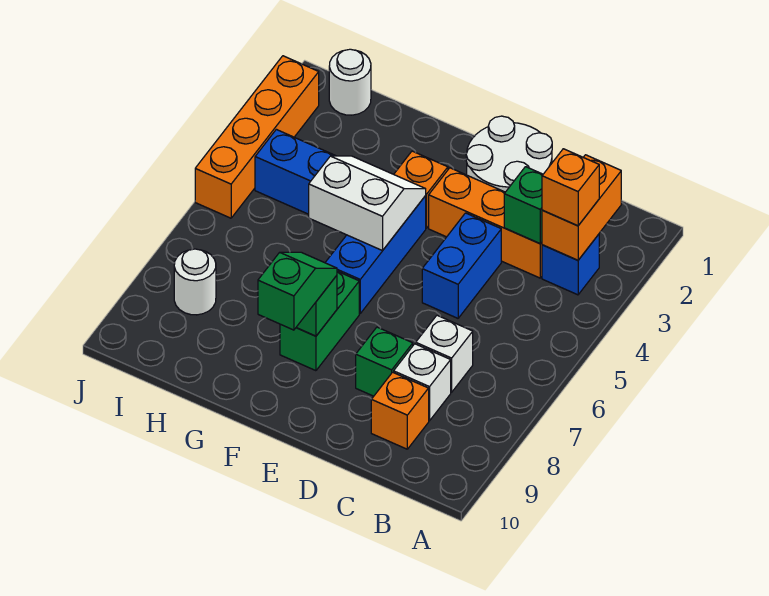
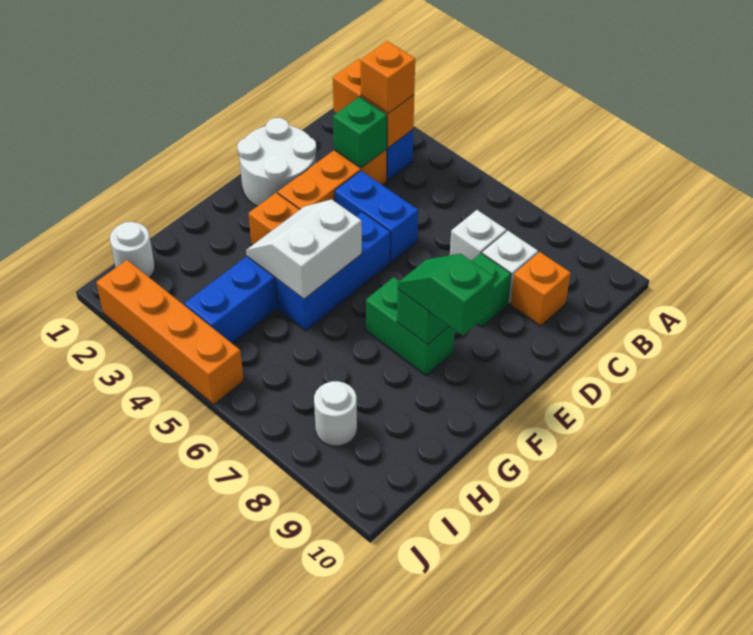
blue brick F4:F6 level 1 -> blue brick E5:G5 level 1

